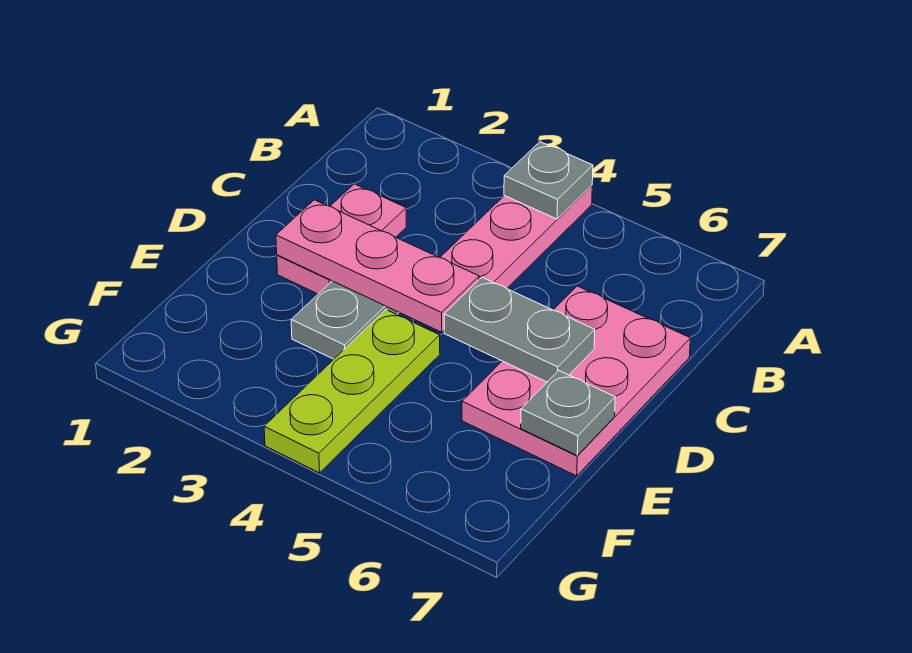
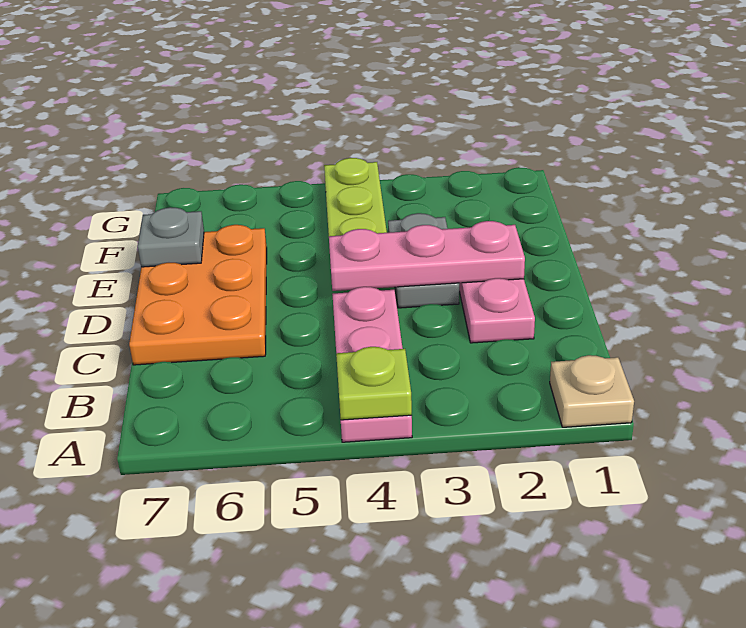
none -> tan plate A1 level 1
grey plate A4 level 2 -> lime plate A4 level 2
pink plate C6:E7 level 1 -> orange plate C6:E7 level 1
grey plate D5:D6 level 2 -> none

